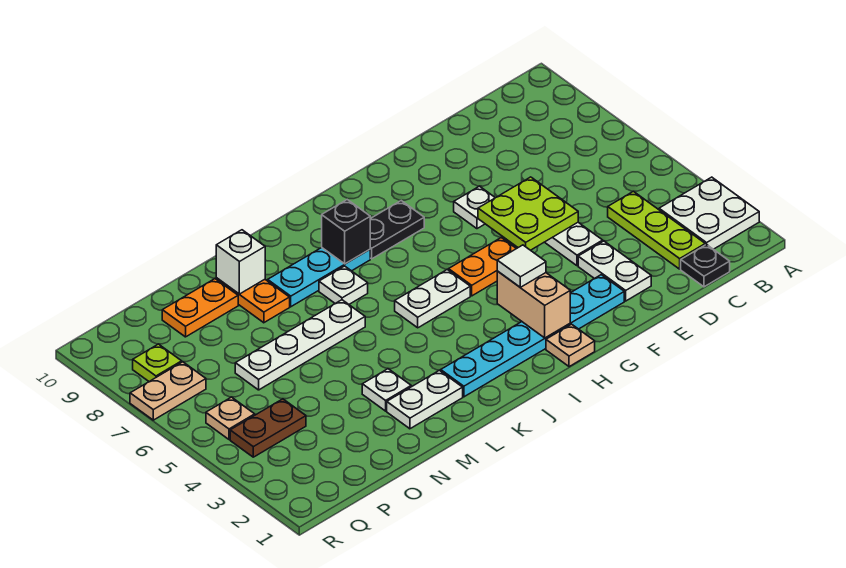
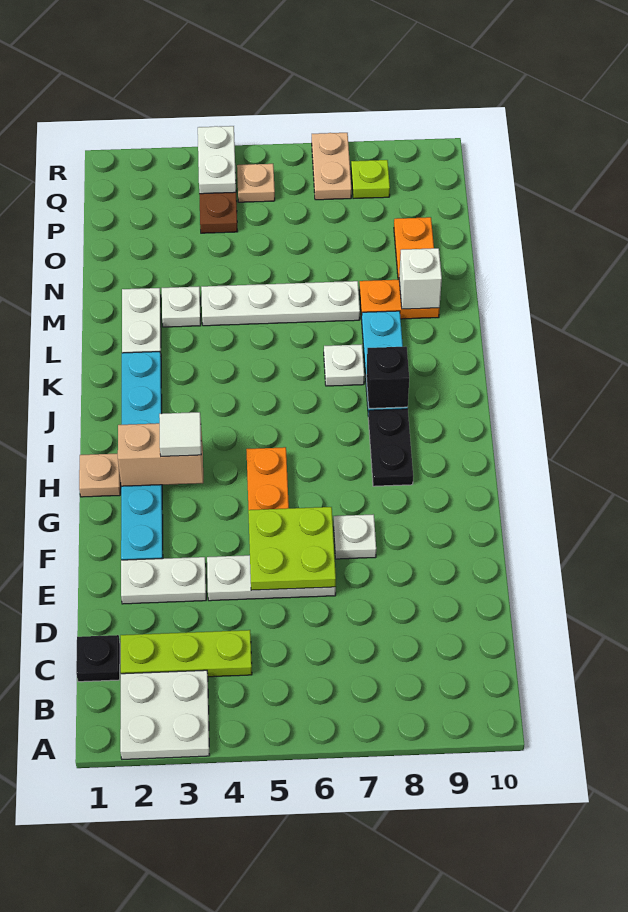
white plate I5:J5 level 1 -> white plate Q4:R4 level 2
white plate L6:O6 level 1 -> white plate M4:M7 level 1

